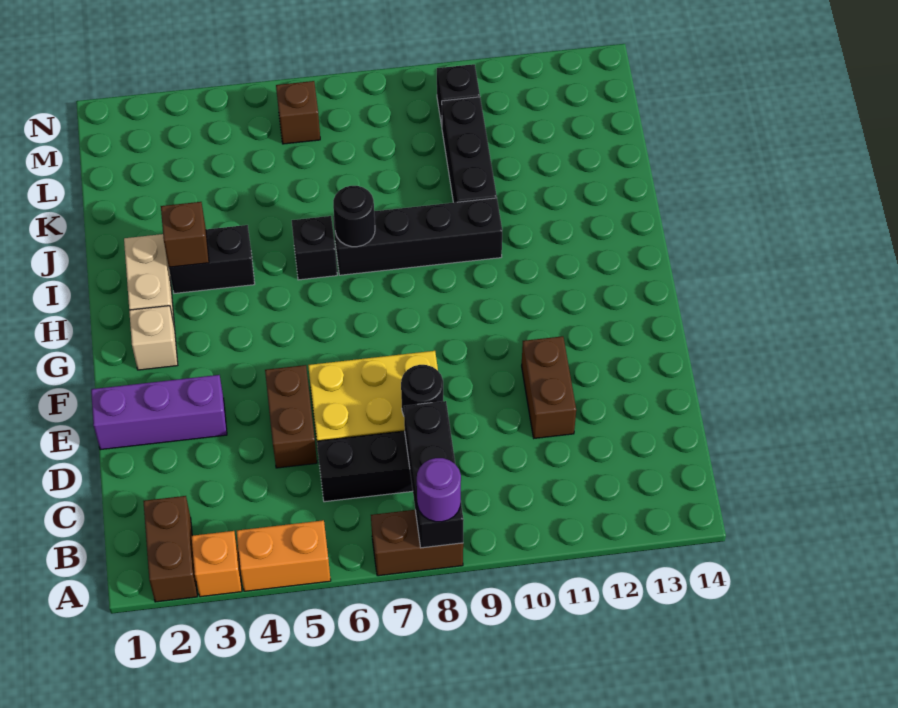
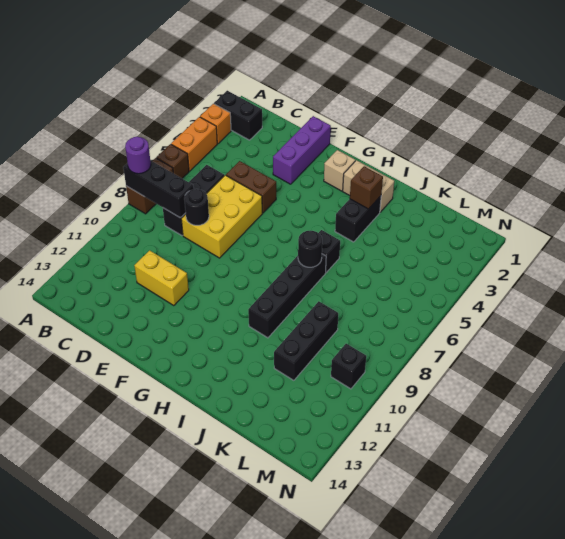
brown brick A2:B2 level 1 -> black brick A2:B2 level 1
brown brick D11:E11 level 1 -> yellow brick D11:E11 level 1
black brick J10:L10 level 1 -> black brick K9:K11 level 1
brown brick M6 level 1 -> brown brick A6 level 1

